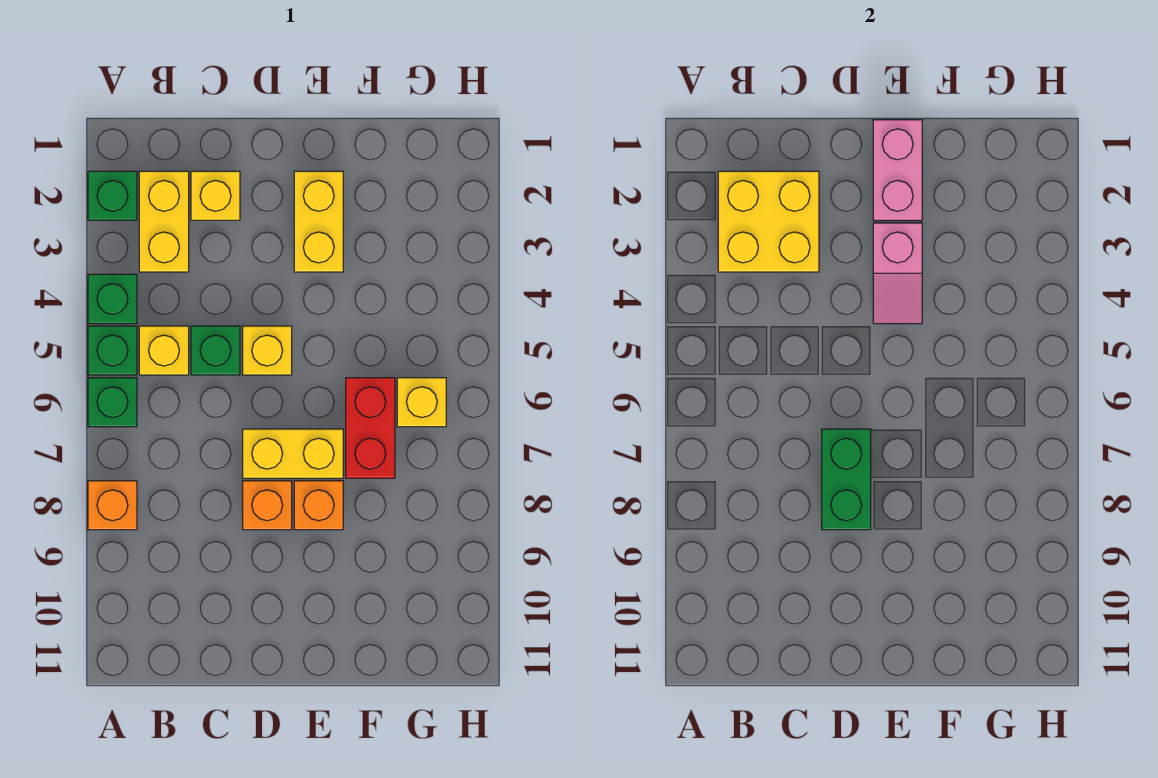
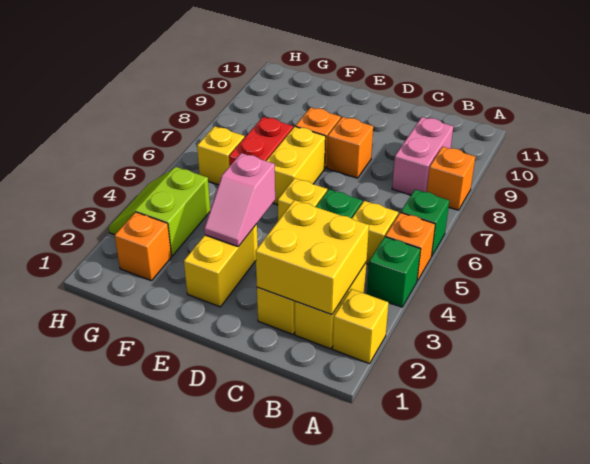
green brick A2 level 1 -> yellow brick A2 level 1
green brick A5 level 1 -> orange brick A5 level 1
yellow brick D7:E7 level 1 -> yellow brick E6:E7 level 1
green brick D7:D8 level 2 -> none
pink brick E1:E2 level 2 -> pink brick B8:B9 level 1
pink slope E3:E4 level 2 top 3 -> pink slope E3:E4 level 2 top 4
none -> orange brick G2 level 1
none -> lime slope G3:H4 level 1 top G

